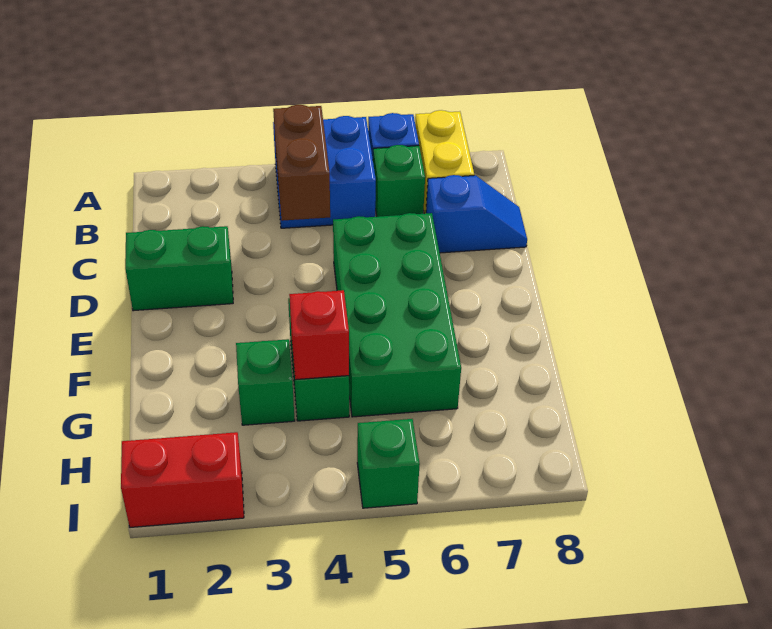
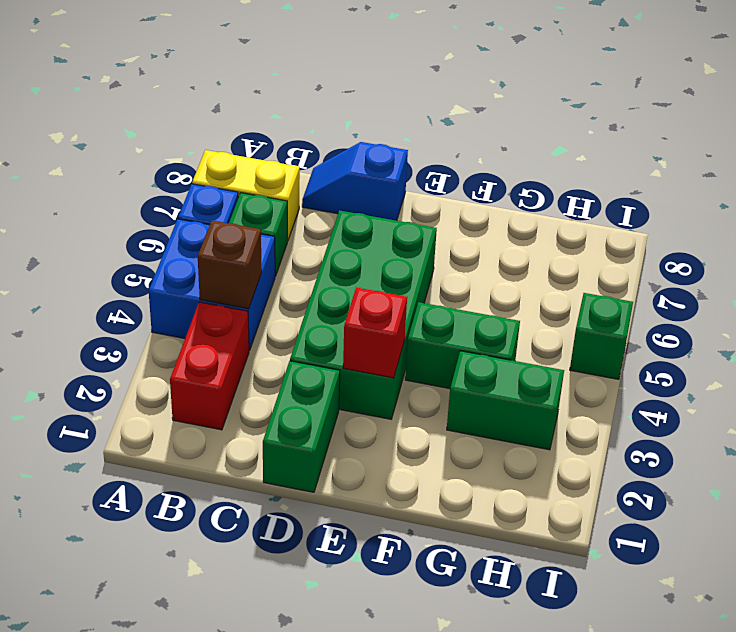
brown brick B4:C4 level 2 -> brown brick B4 level 2
blue slope C7:C8 level 1 top 7 -> blue slope C8:D8 level 1 top D
green brick D5:G6 level 1 -> green brick D3:E6 level 1
green brick G3 level 1 -> green brick G3:H3 level 1
red brick G4 level 2 -> red brick E3 level 2
red brick I1:I2 level 1 -> red brick B2:B3 level 1

